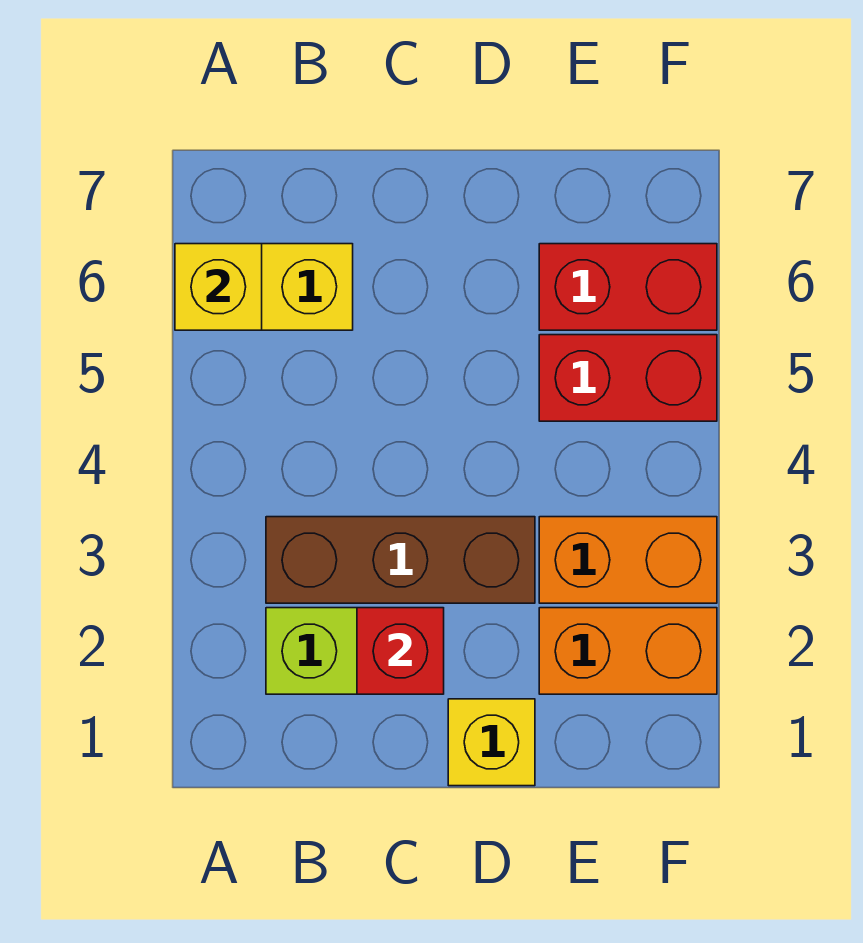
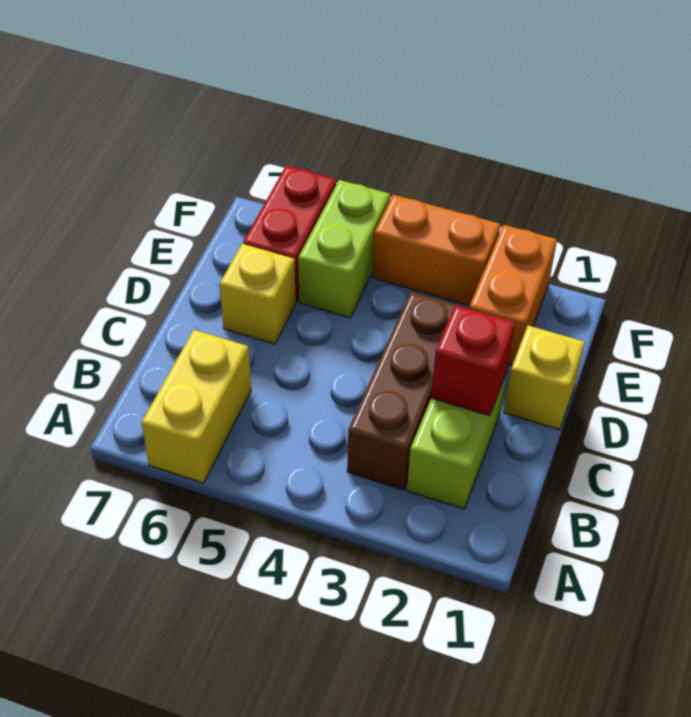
yellow brick A6 level 2 -> yellow brick D6 level 1
orange brick E3:F3 level 1 -> orange brick F3:F4 level 1
red brick E5:F5 level 1 -> lime brick E5:F5 level 1

